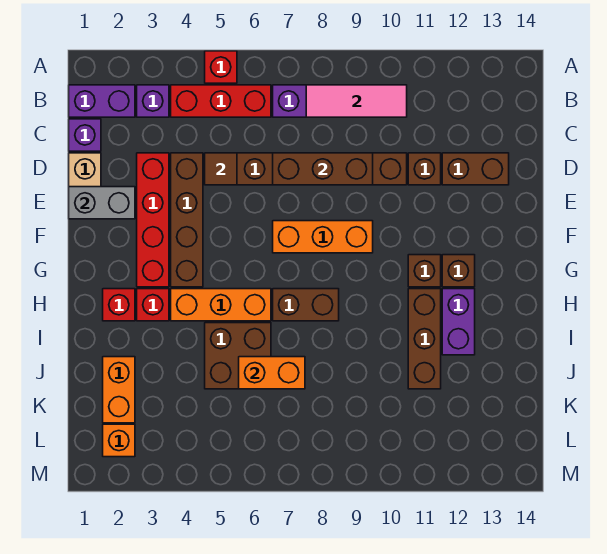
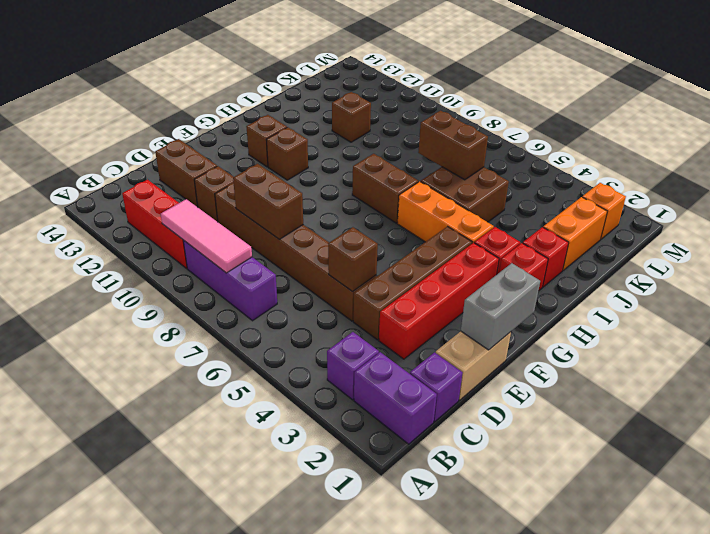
red brick A5 level 1 -> red brick I2 level 1
red brick B4:B6 level 1 -> red brick B10:B12 level 1
brown tile D5 level 2 -> brown brick D5 level 2
brown brick D7:D9 level 2 -> brown brick D8:D9 level 2
grey brick E1:E2 level 2 -> grey brick E1:F1 level 2
orange brick F7:F9 level 1 -> none
brown brick H11:J11 level 1 -> brown brick J11 level 1
purple brick H12:I12 level 1 -> none
orange brick J6:J7 level 2 -> brown brick J6:J7 level 2

